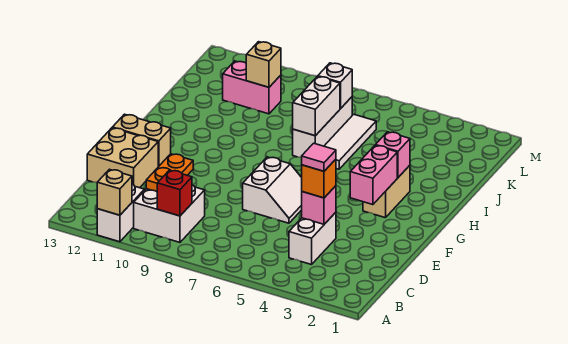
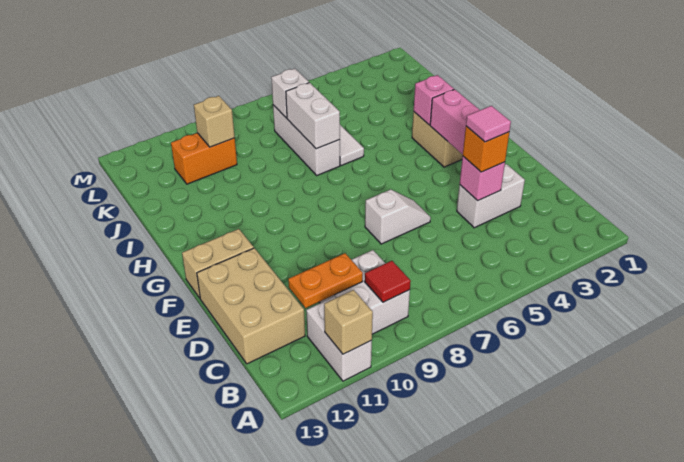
red brick B9 level 2 -> red tile B9 level 2
white brick C4:D4 level 1 -> white brick D3:D4 level 1
orange plate C10:D10 level 2 -> orange plate C10:C11 level 2
tan brick D12:E13 level 1 -> tan brick C12:E13 level 1
white slope E6:F7 level 1 top 7 -> white slope E6:E7 level 1 top 7
pink brick K10:K11 level 1 -> orange brick K10:K11 level 1

